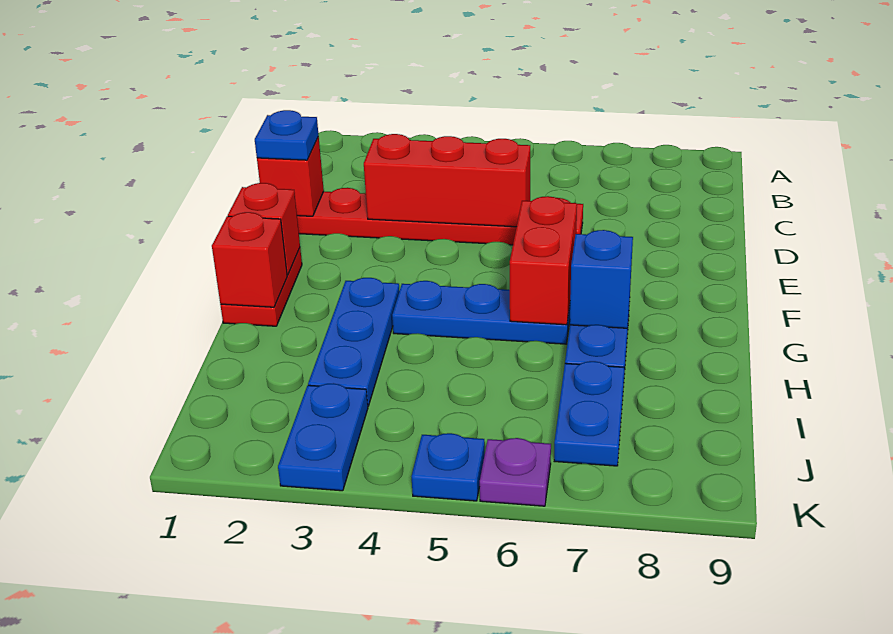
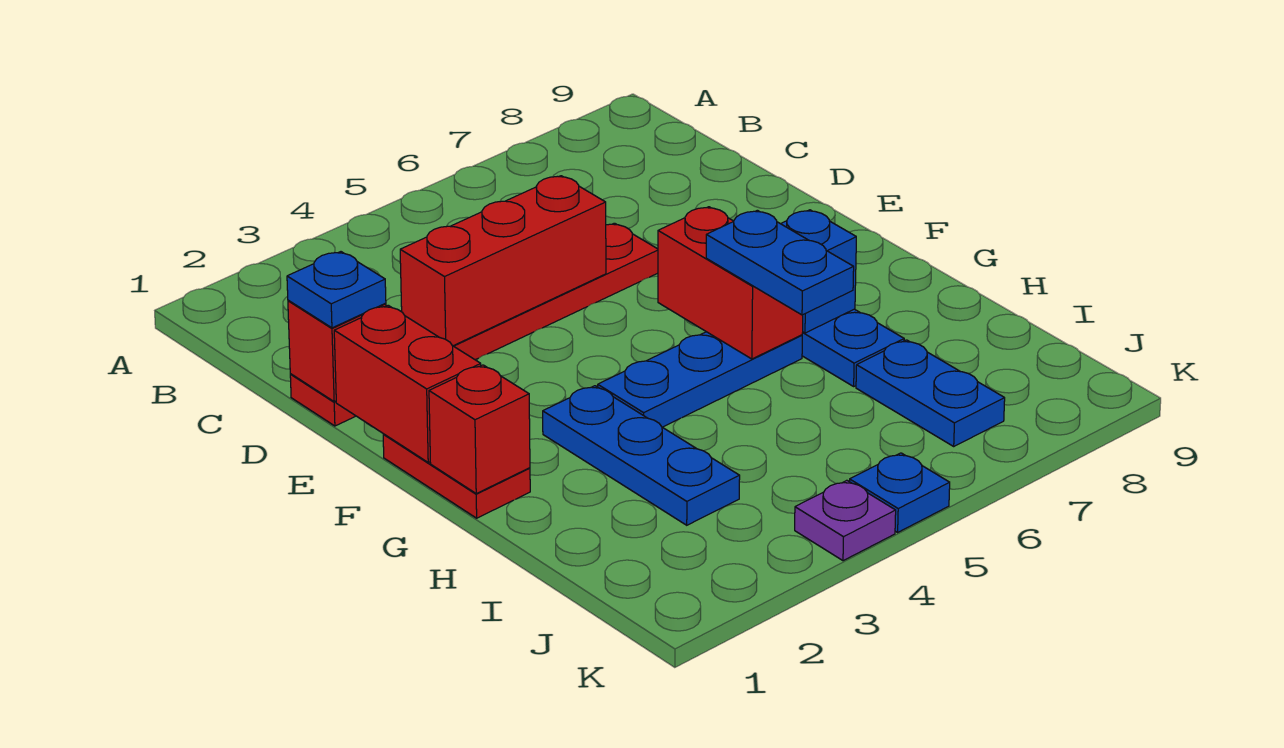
red brick F1 level 2 -> red brick E1:F1 level 2
blue plate J3:K3 level 1 -> blue plate G6:H6 level 3
purple plate K6 level 1 -> purple plate K4 level 1

